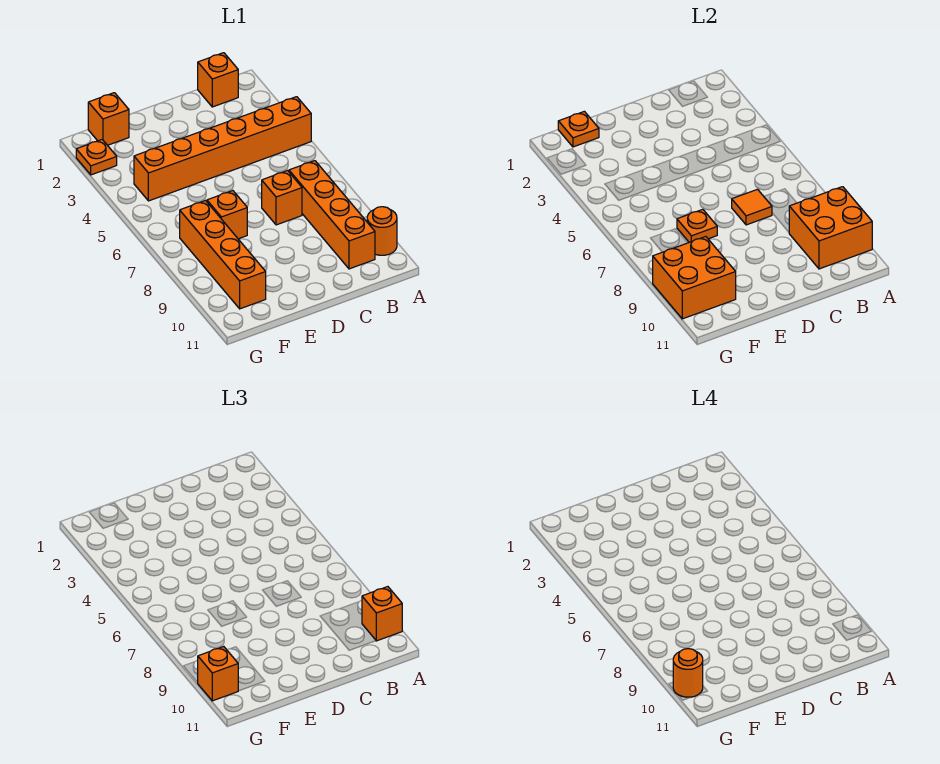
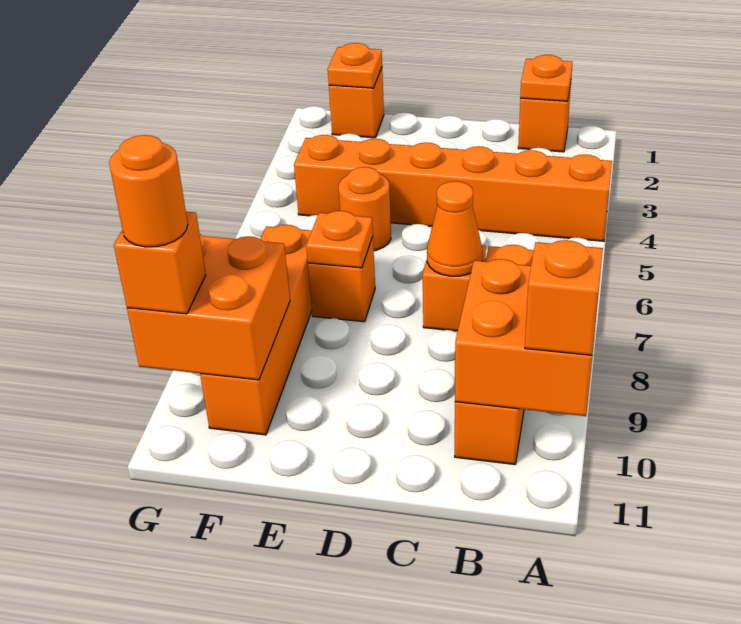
orange round brick A10 level 1 -> orange round brick E5 level 1
orange tile C7 level 2 -> orange cone C7 level 2
orange plate G2 level 1 -> orange plate B1 level 2

